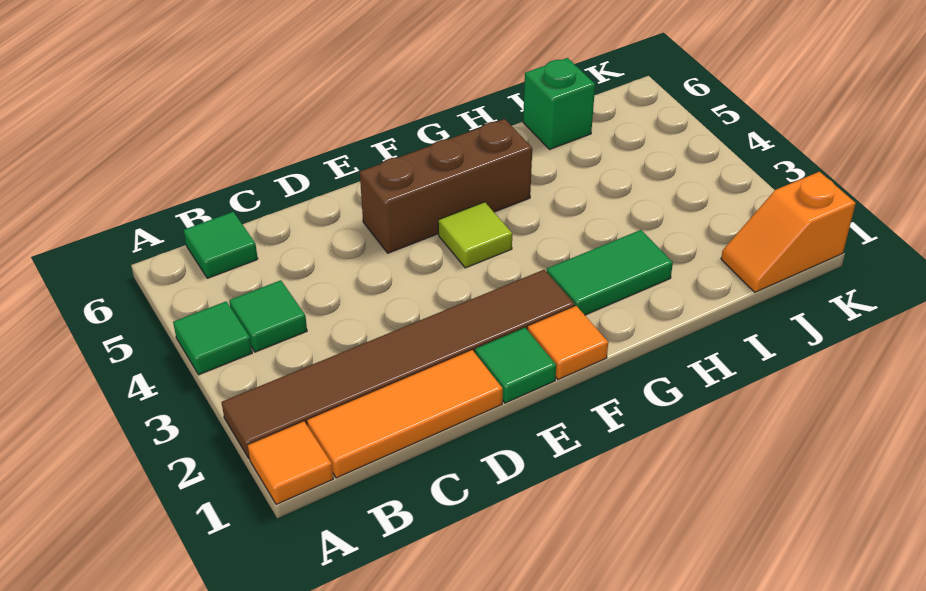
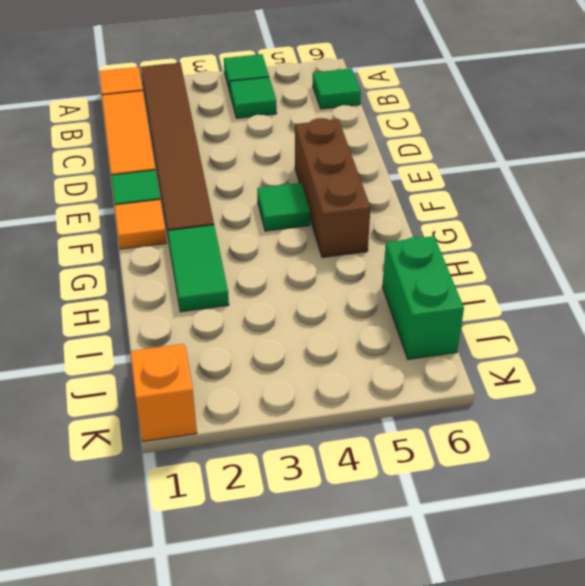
lime tile F4 level 1 -> green tile F4 level 1
green brick I6 level 1 -> green brick I6:J6 level 1

